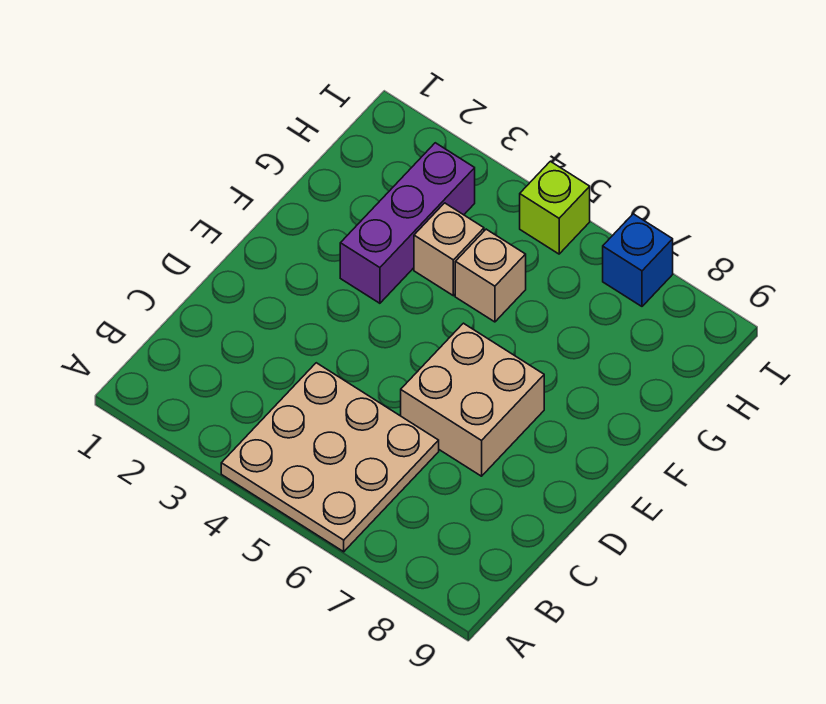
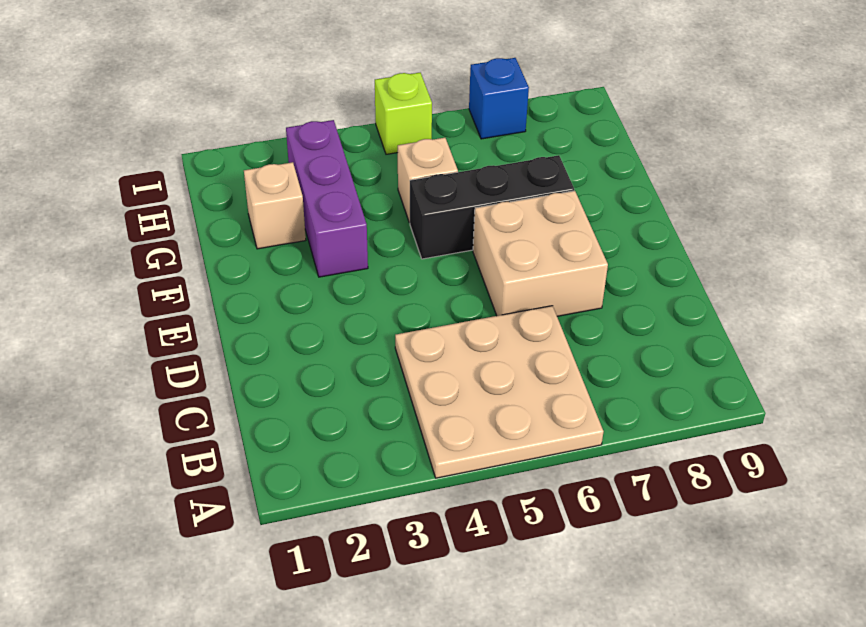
none -> black brick F5:F7 level 1
tan brick G4 level 1 -> tan brick G2 level 1

